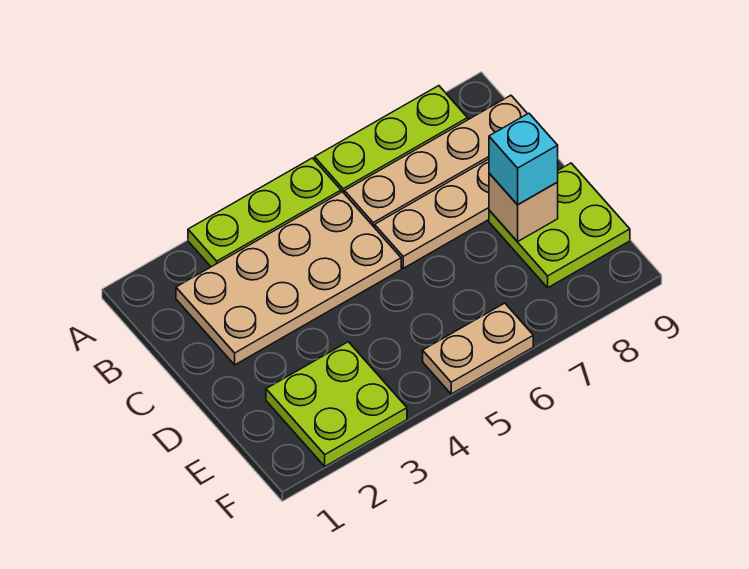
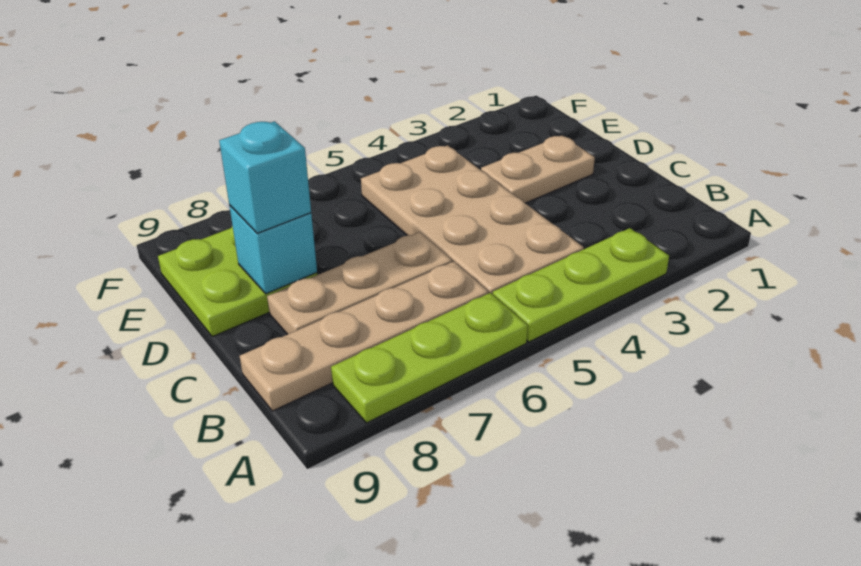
tan plate B2:C5 level 1 -> tan plate B4:E5 level 1
tan brick D8 level 2 -> cyan brick D8 level 2
lime plate E2:F3 level 1 -> none
tan plate F5:F6 level 1 -> tan plate D2:D3 level 1

